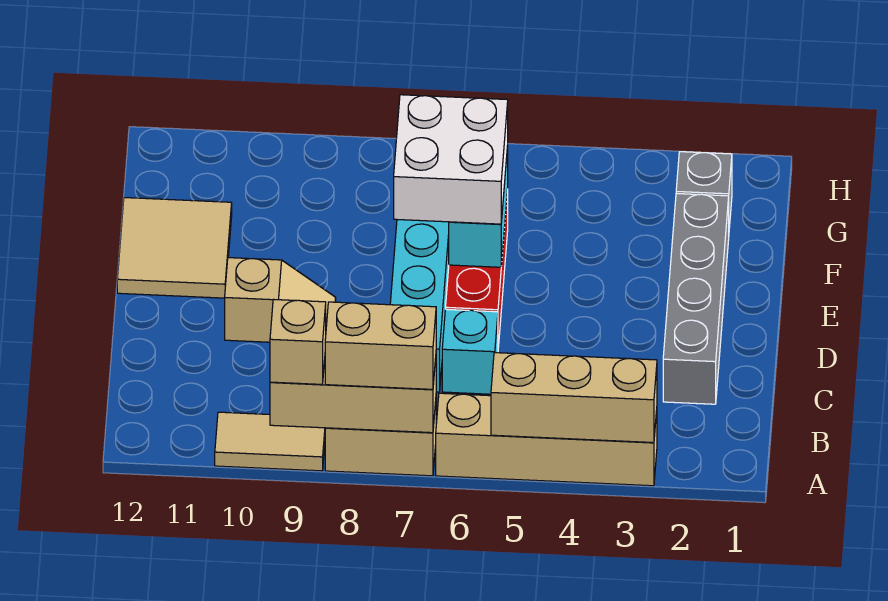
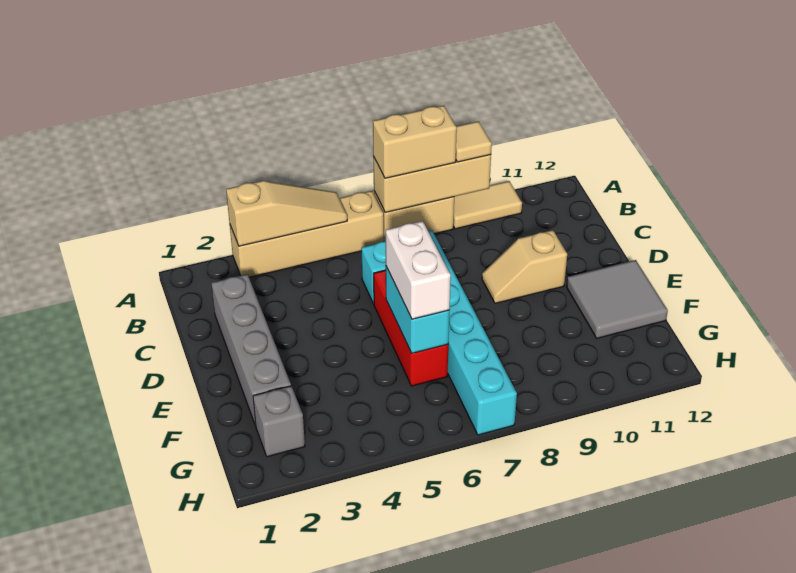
tan brick A3:A5 level 2 -> tan slope A3:A5 level 2 top 3
tan brick A9 level 3 -> tan tile A9 level 3
white brick E6:F7 level 3 -> white brick E6:F6 level 3
tan tile E11:F12 level 1 -> grey tile E11:F12 level 1

